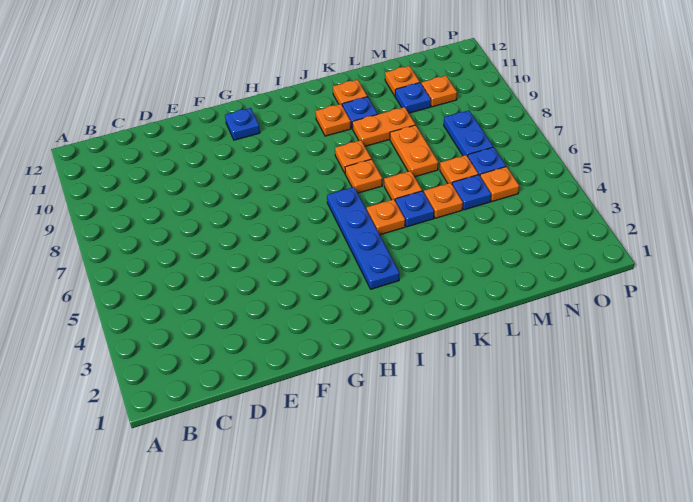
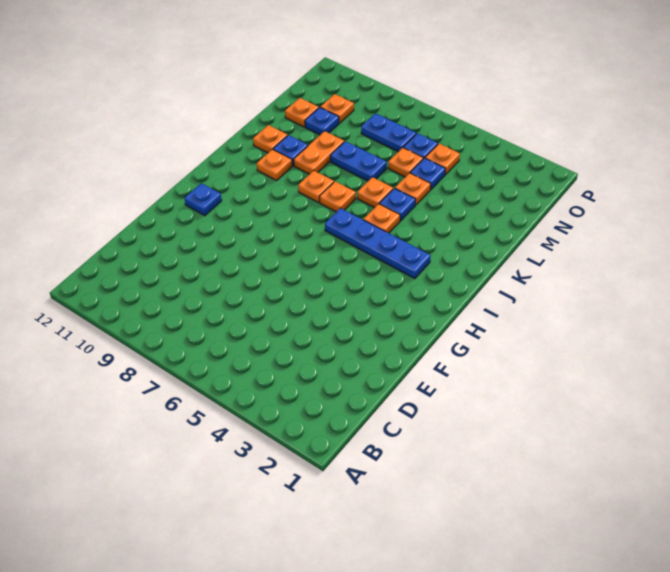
orange plate L7:L8 level 1 -> blue plate L7:L8 level 1

